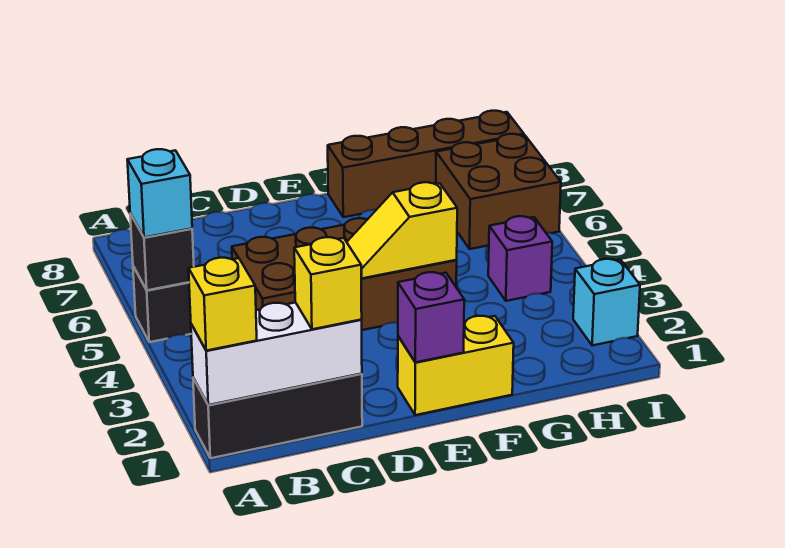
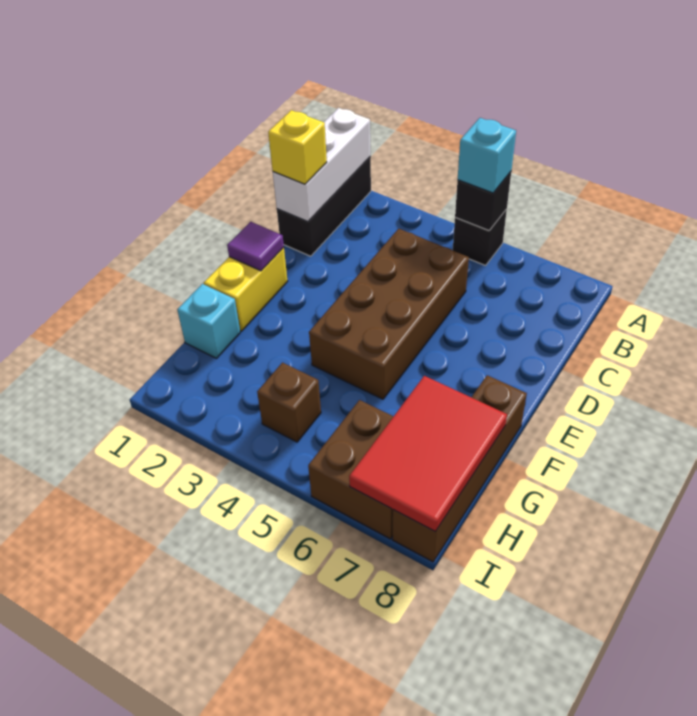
yellow brick A1 level 3 -> none
purple brick E1 level 2 -> purple tile E1 level 2
yellow slope E4:F4 level 2 top F -> none
none -> red tile G7:I8 level 2
purple brick H4 level 1 -> brown brick H4 level 1
cyan brick I2 level 1 -> cyan brick G1 level 1

